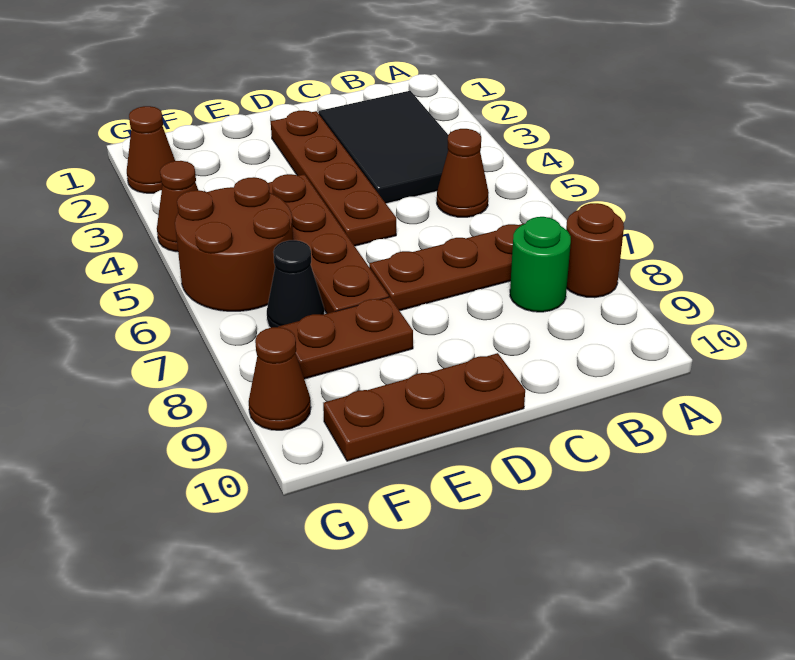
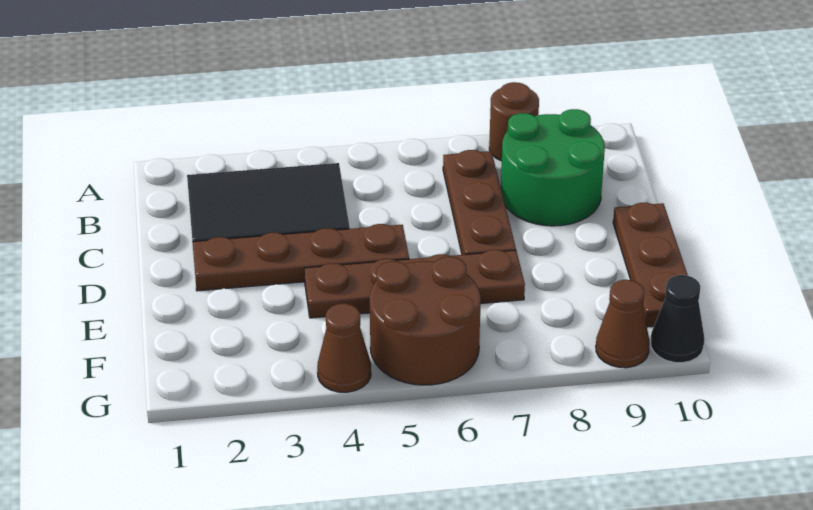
brown cone B5 level 1 -> none
green round brick B8 level 1 -> green round brick B8:C9 level 1
brown plate E8:F8 level 1 -> none
black cone F7 level 1 -> black cone G10 level 1
brown cone G2 level 1 -> none

